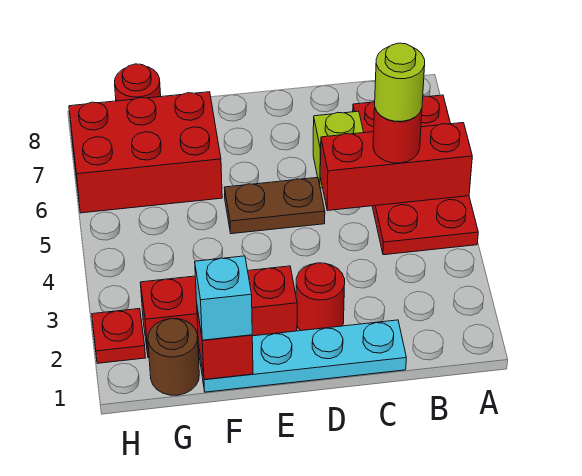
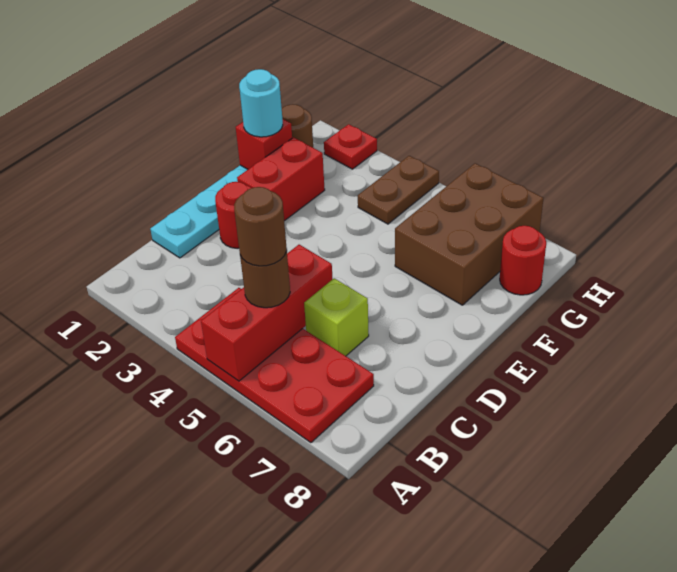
red round brick B5 level 3 -> brown round brick B5 level 3
lime round brick B5 level 4 -> brown round brick B5 level 4
brown plate D5:E5 level 1 -> brown plate G4:H4 level 1
red brick E2:G2 level 1 -> red brick E2:F2 level 1
cyan brick F1 level 3 -> cyan round brick F1 level 3
red brick F6:H7 level 1 -> brown brick F6:H7 level 1

